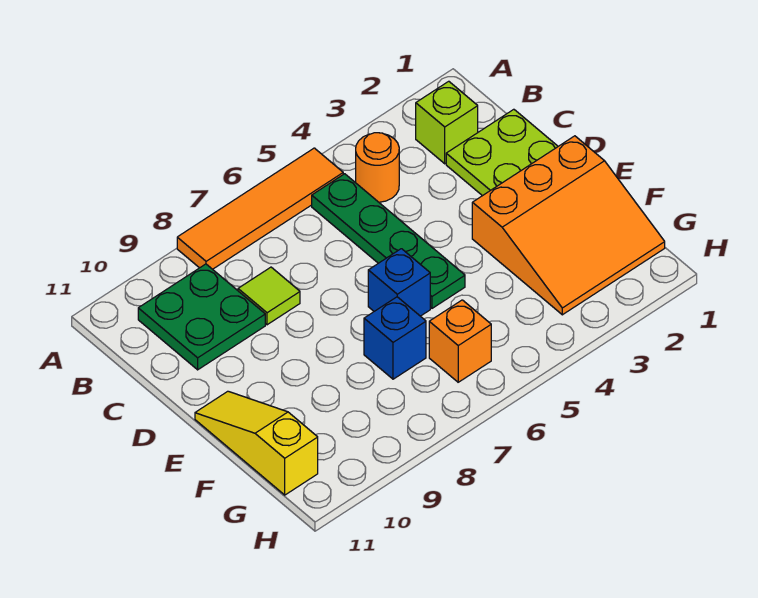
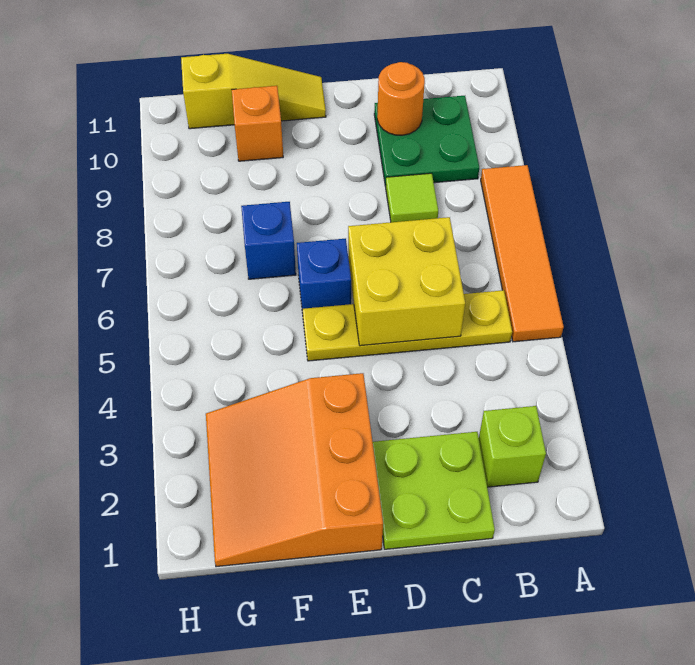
orange round brick B4 level 1 -> orange round brick C10 level 2
green plate B5:E5 level 1 -> yellow plate B5:E5 level 1
none -> yellow brick C5:D6 level 2
orange brick G6 level 1 -> orange brick F10 level 1

